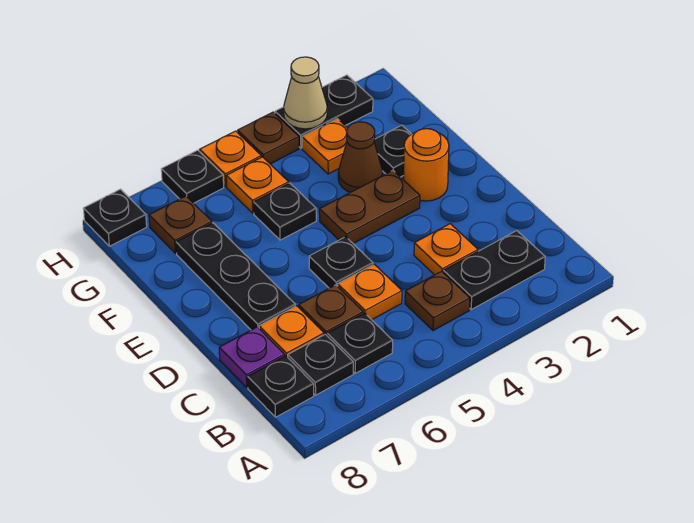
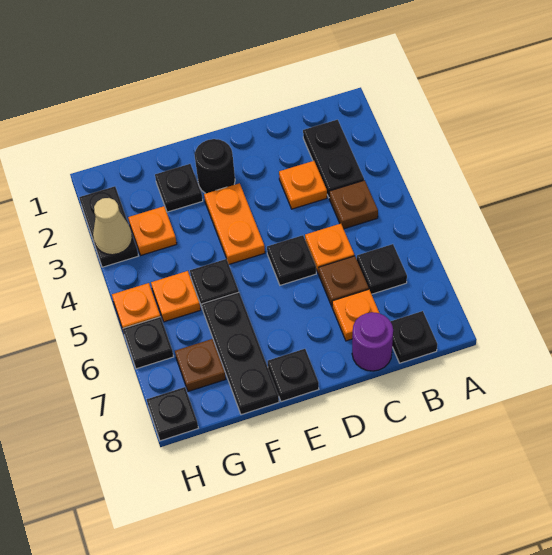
black plate B7 level 1 -> black plate E8 level 1
purple plate C8 level 1 -> purple round brick C8 level 1
black plate D7:F7 level 1 -> black plate F6:F8 level 1
orange round brick E2 level 1 -> black round brick E2 level 1
brown plate E3:E4 level 1 -> orange plate E3:E4 level 1
brown cone F3 level 1 -> none
brown plate H4 level 1 -> none

